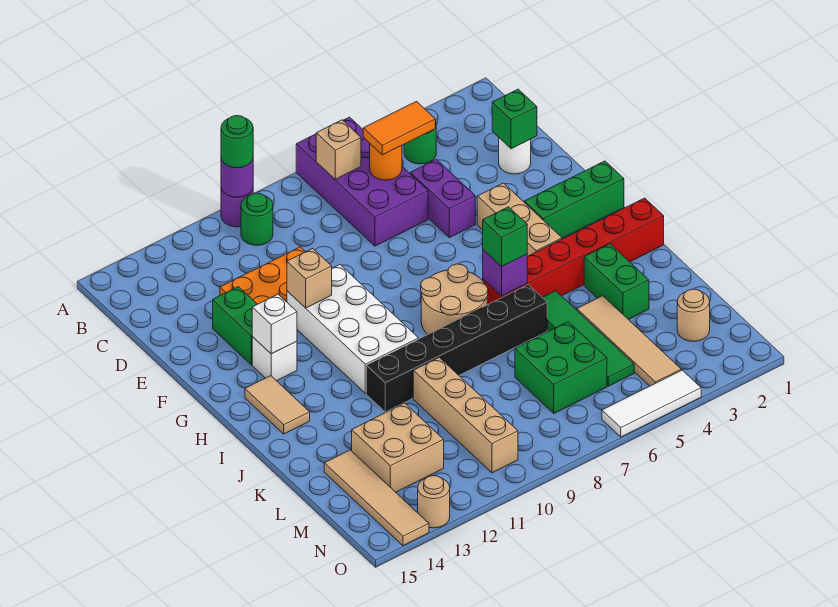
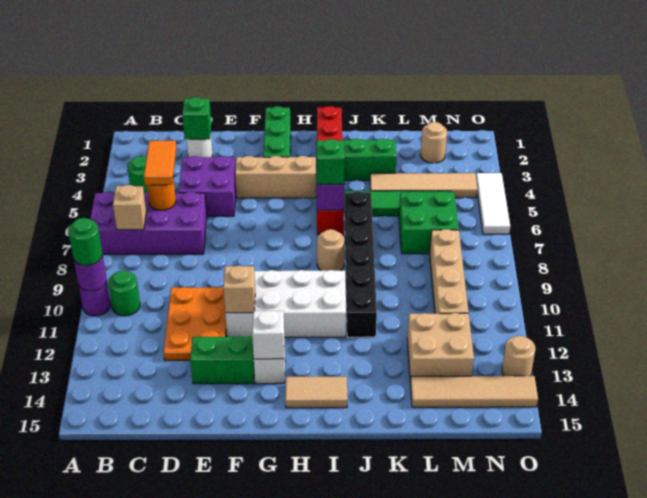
purple brick D5:E5 level 1 -> purple brick D4:E5 level 1
tan round brick H7:I8 level 1 -> tan round brick I8 level 1
tan brick K10:N10 level 1 -> tan brick M8:M11 level 1

